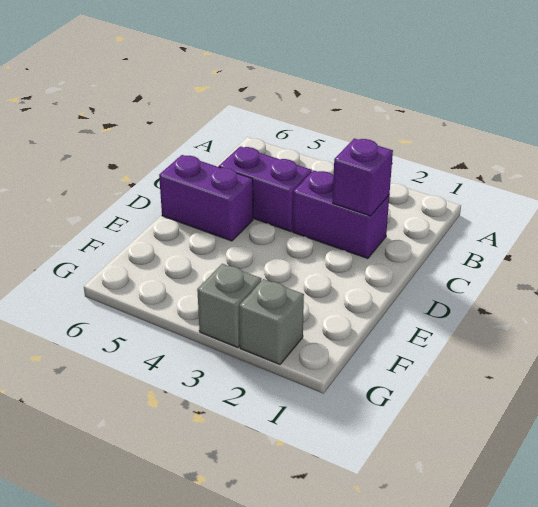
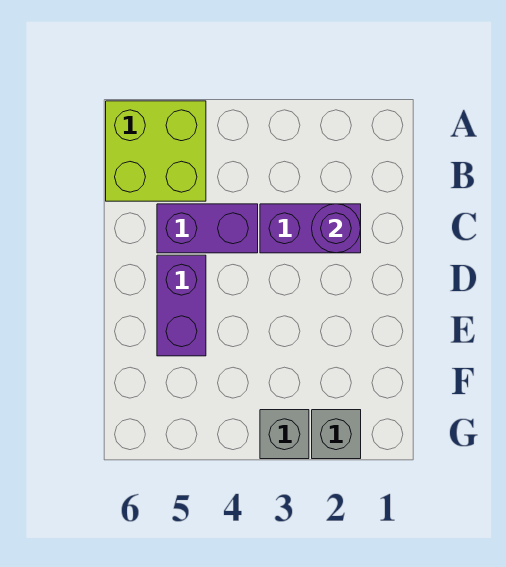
none -> lime brick A5:B6 level 1
purple brick C2 level 2 -> purple round brick C2 level 2
purple brick D5:D6 level 1 -> purple brick D5:E5 level 1

